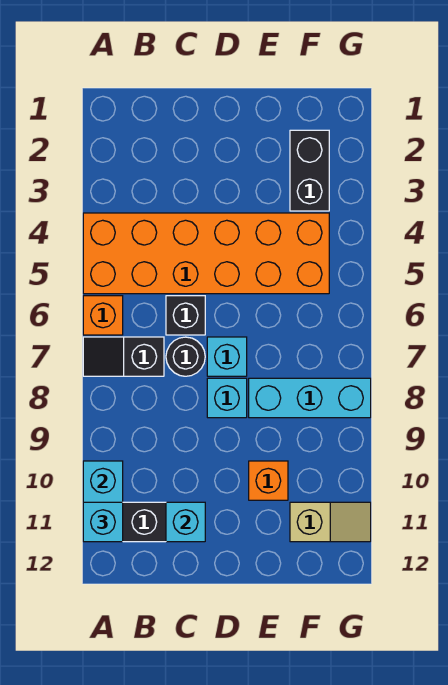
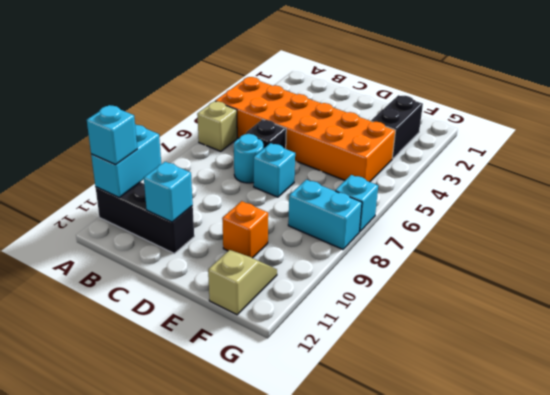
orange brick A6 level 1 -> tan brick A6 level 1
black slope A7:B7 level 1 top B -> none
black round brick C7 level 1 -> cyan round brick C7 level 1
cyan brick D8 level 1 -> cyan brick G7 level 1
cyan brick E8:G8 level 1 -> cyan brick F8:G8 level 1
tan slope F11:G11 level 1 top F -> tan slope F11:F12 level 1 top 12

